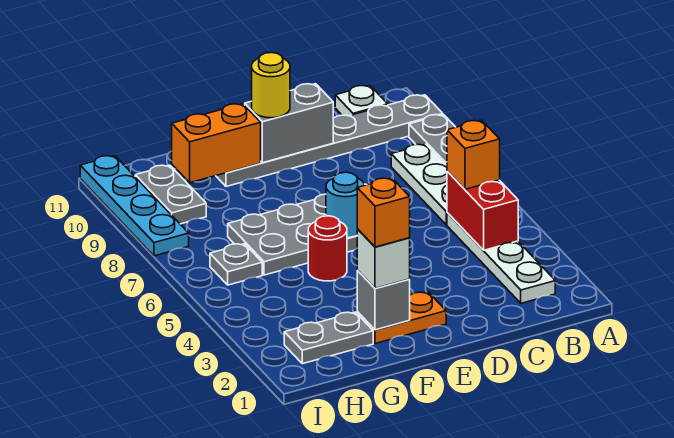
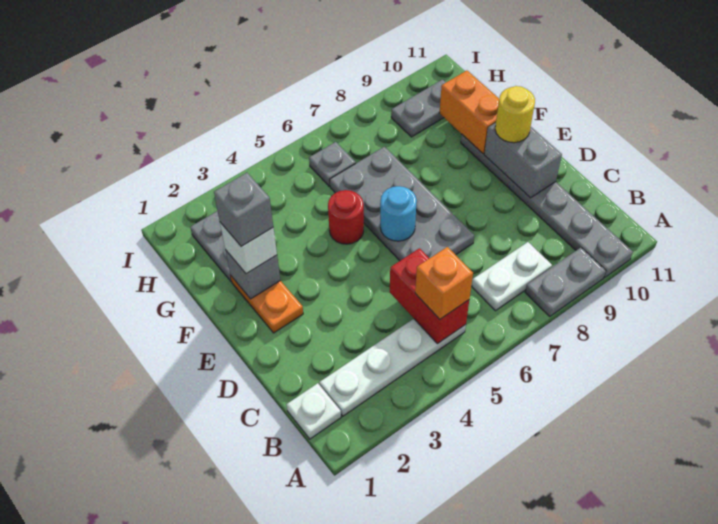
red brick B4:B5 level 2 -> red brick B5:C5 level 2
white plate B6:B8 level 1 -> white plate B7:B8 level 1
white plate B11 level 1 -> white plate B1 level 1
orange brick F2 level 4 -> grey brick F2 level 4
cyan plate I8:I11 level 1 -> none

